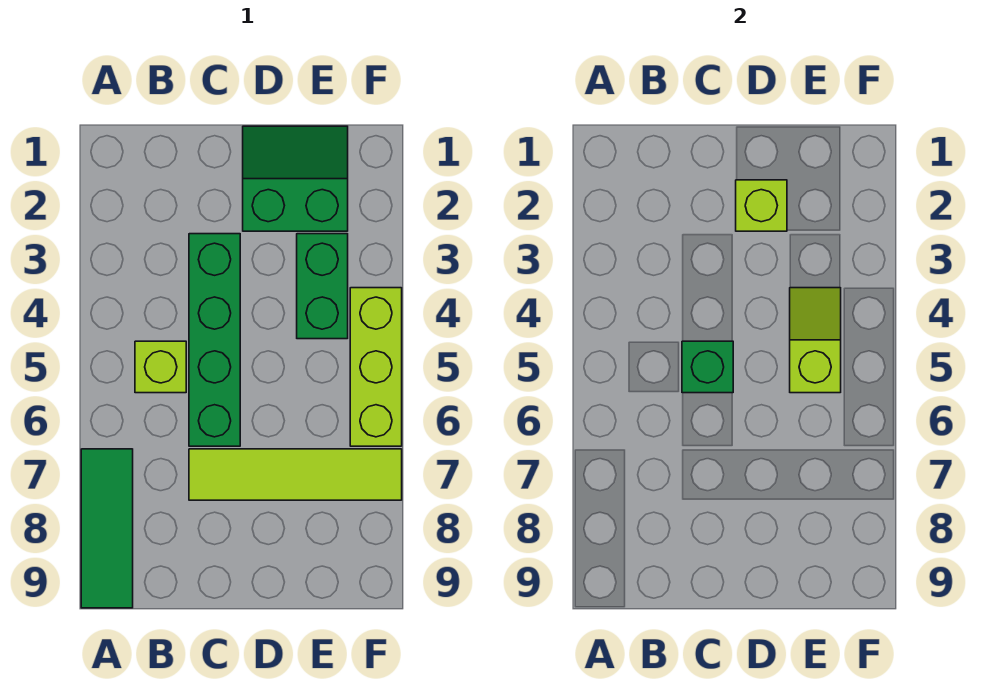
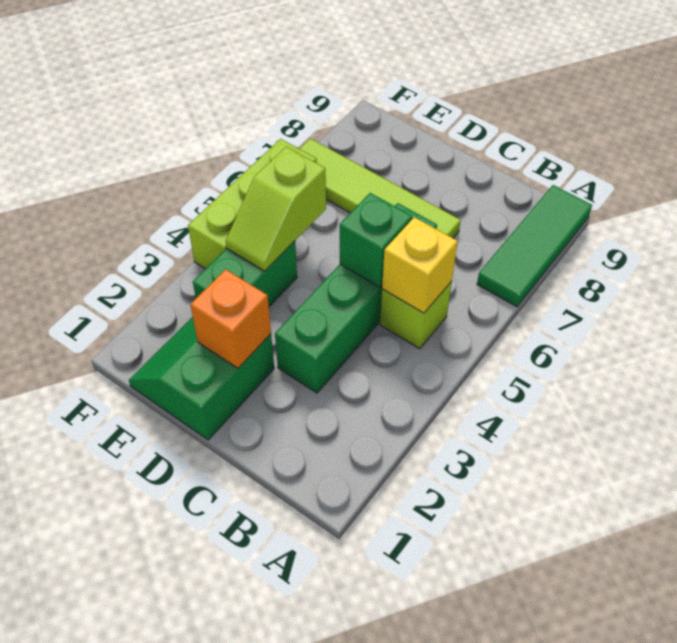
none -> yellow brick B5 level 2
green slope D1:E2 level 1 top 2 -> green slope D1:E2 level 1 top D
lime brick D2 level 2 -> orange brick D2 level 2

